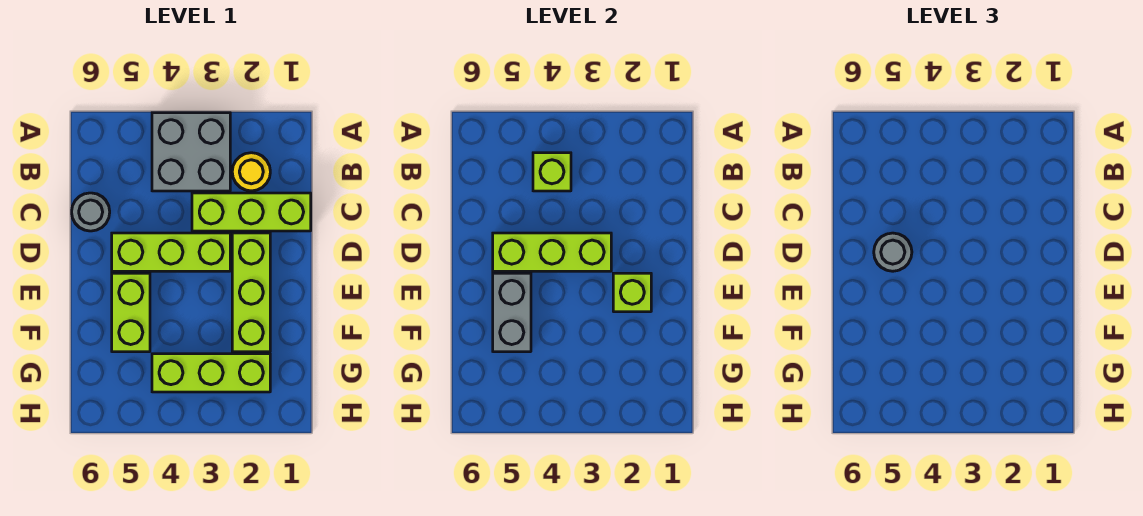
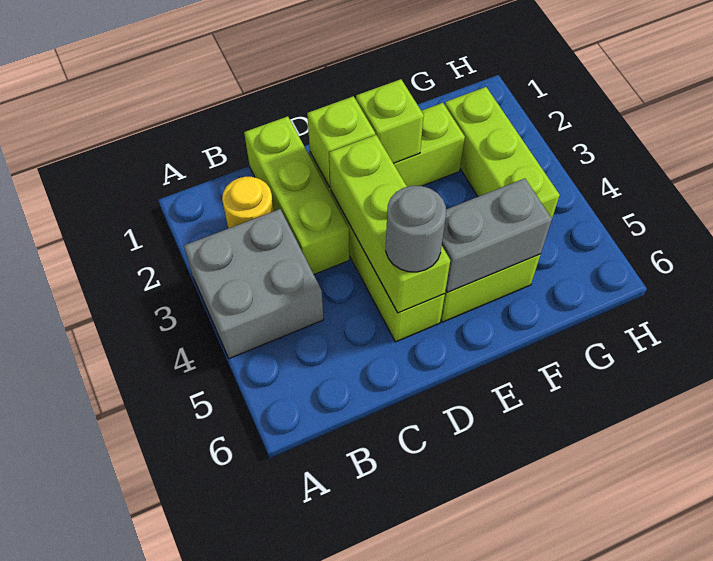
lime brick B4 level 2 -> lime brick D2 level 2
grey round brick C6 level 1 -> none

